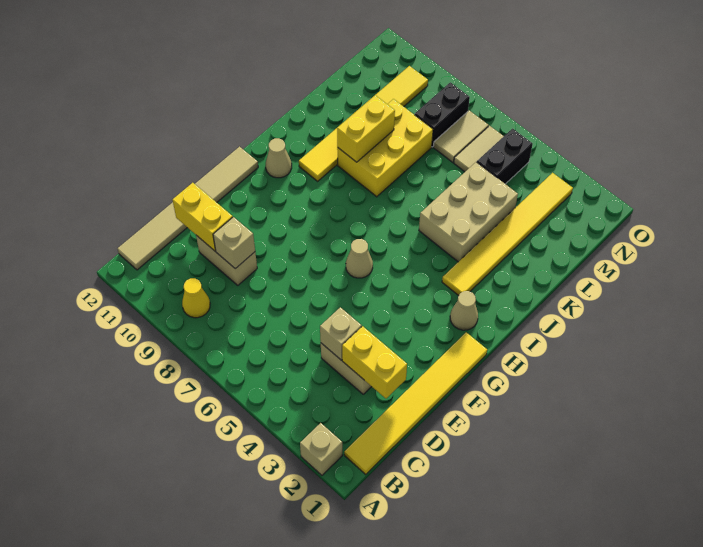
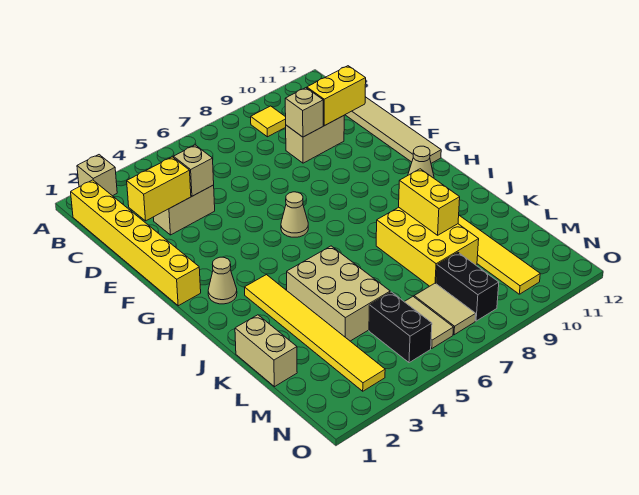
yellow tile B1:G1 level 1 -> yellow brick B1:G1 level 1
yellow cone B9 level 1 -> yellow tile B9 level 1
none -> tan brick K1:L1 level 1

